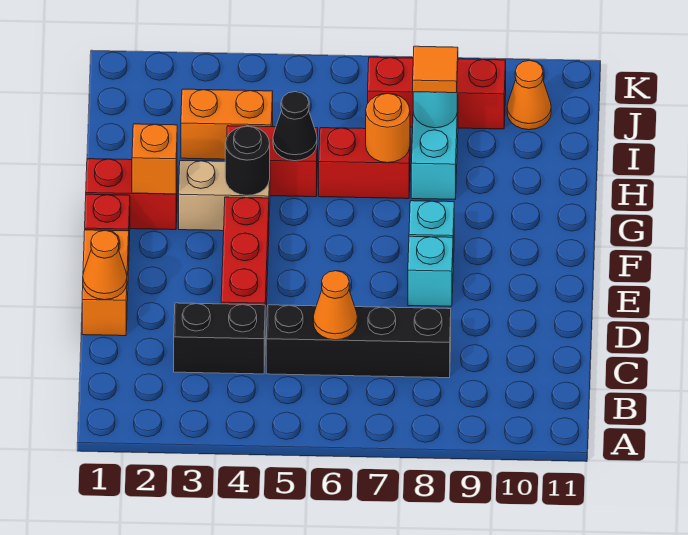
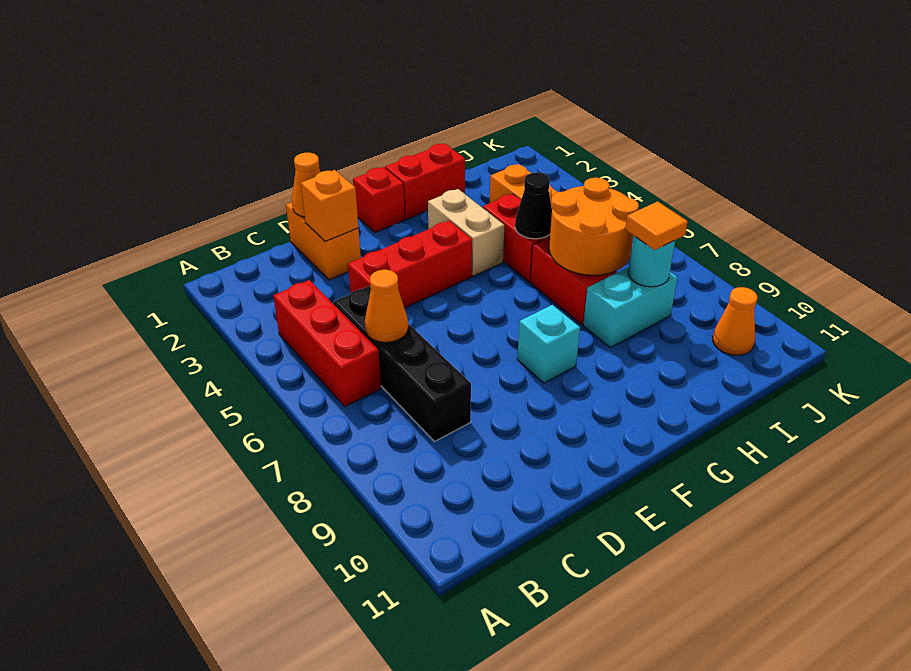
black brick C3:C4 level 1 -> none
orange brick D1:E1 level 1 -> orange brick D1:D2 level 1
cyan brick E8 level 1 -> none
red brick G1:G2 level 1 -> red brick G1:H1 level 1
orange brick G2 level 2 -> orange brick D2 level 2
black round brick G4 level 2 -> none
orange round brick H7 level 2 -> orange round brick H6:I7 level 2
red brick J7:J9 level 1 -> red brick B4:B6 level 1

